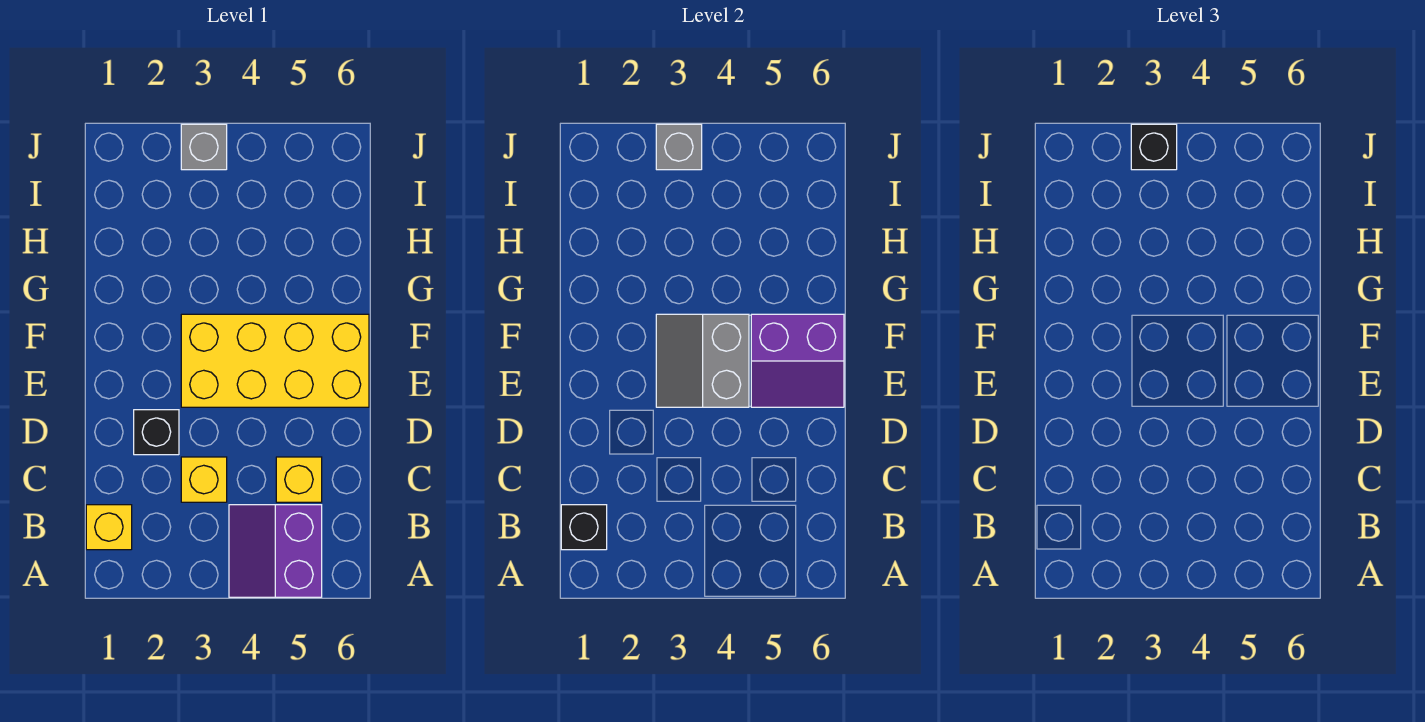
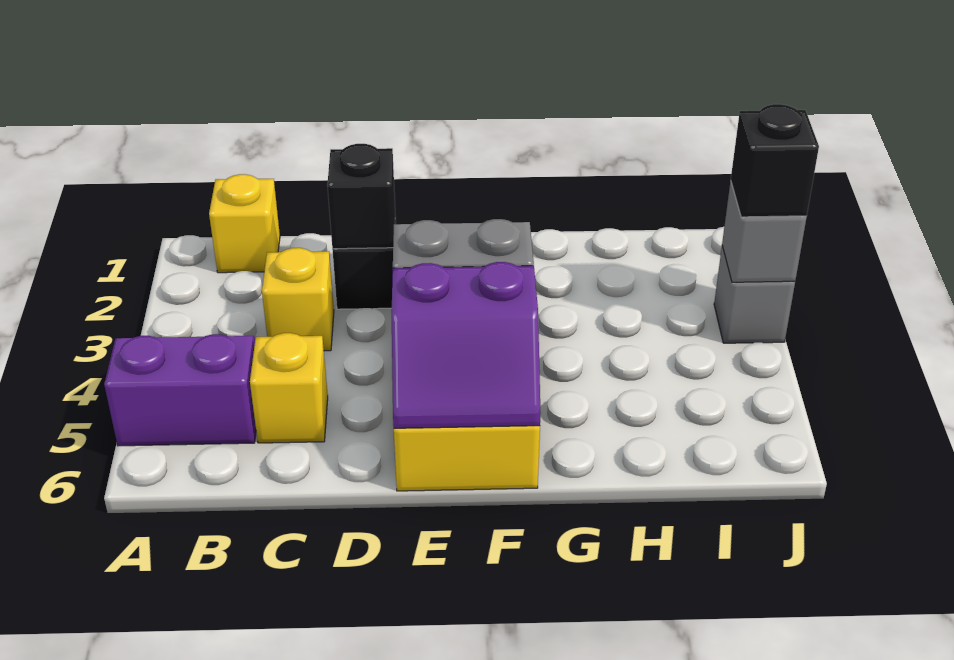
black brick B1 level 2 -> black brick D2 level 2
purple slope E5:F6 level 2 top F -> purple slope E5:F6 level 2 top 5

